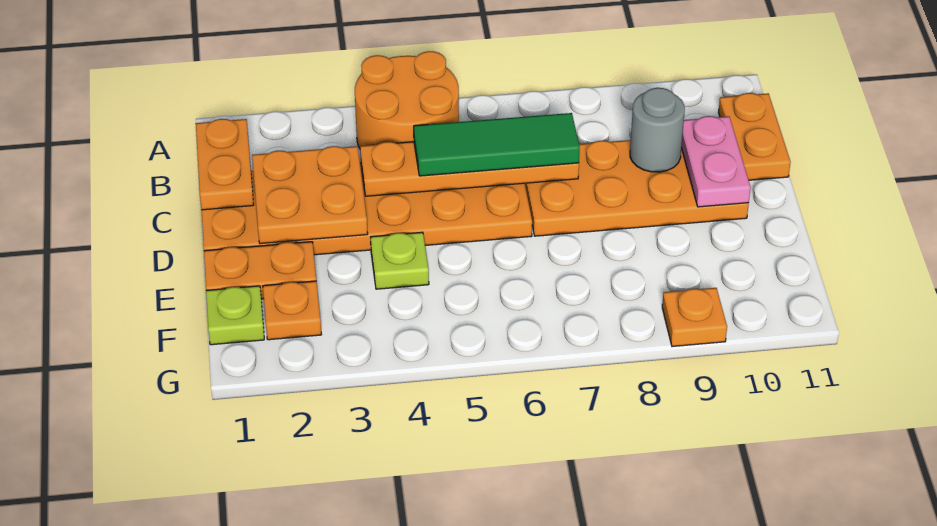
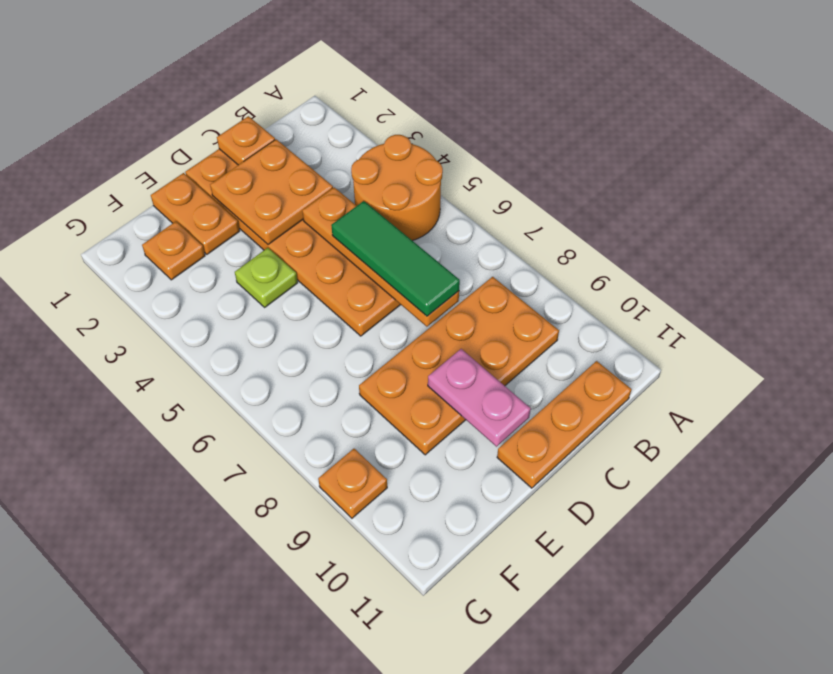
orange plate B1:C1 level 2 -> orange plate C1 level 2
orange plate B11:C11 level 1 -> orange plate B11:D11 level 1
orange plate C7:D10 level 1 -> orange plate B8:E9 level 1
grey round brick C9 level 2 -> none
pink plate C10:D10 level 2 -> pink plate D9:D10 level 2
lime plate F1 level 1 -> none

